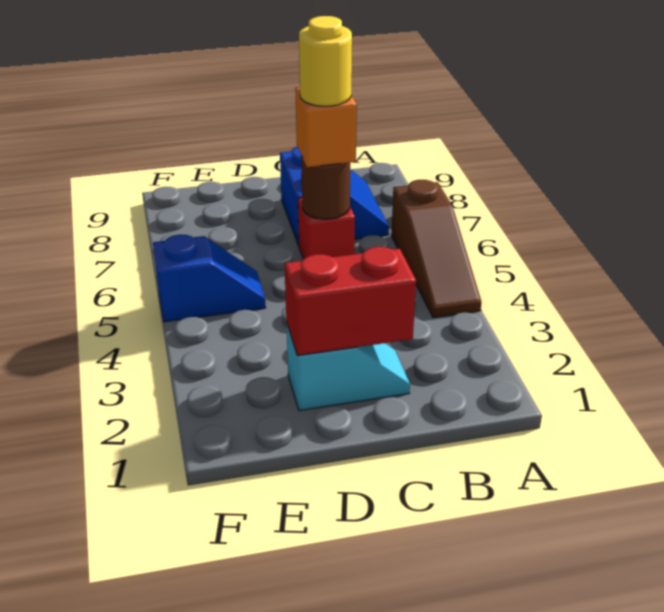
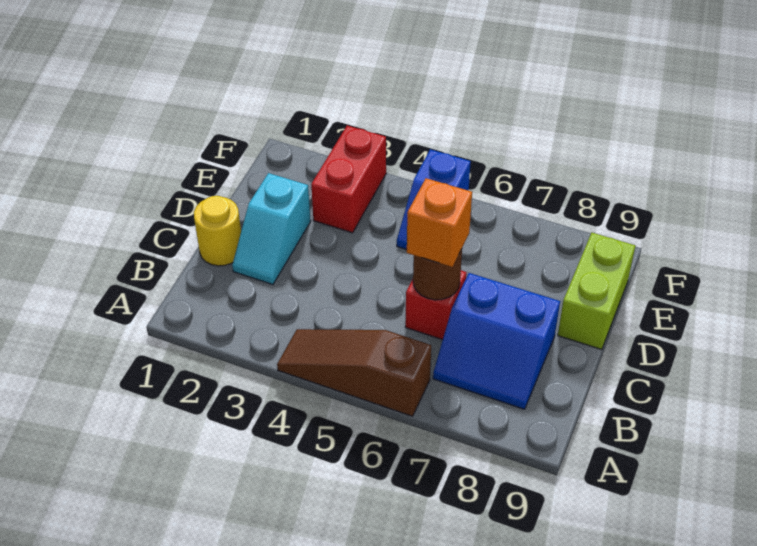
red brick C2:D2 level 2 -> red brick E3:F3 level 1
yellow round brick C6 level 4 -> yellow round brick C1 level 1
none -> lime brick D9:E9 level 1

